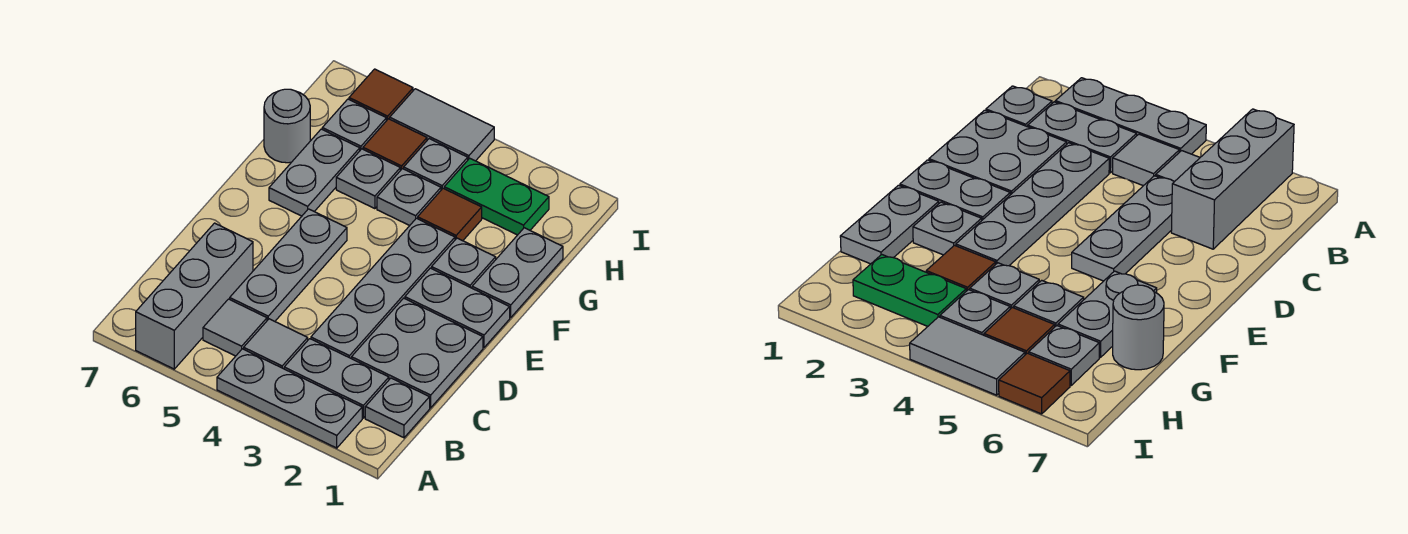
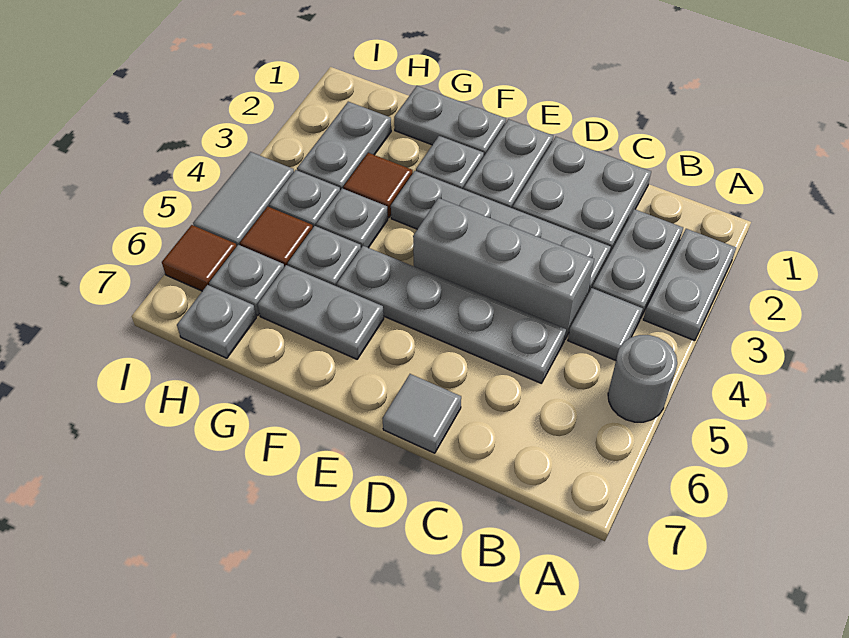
grey plate A2:A4 level 1 -> grey plate A2:A3 level 1
grey brick A6:C6 level 1 -> grey brick C4:E4 level 1
grey plate B1 level 1 -> grey plate H7 level 1
grey tile B5 level 1 -> grey tile D7 level 1
grey plate C5:E5 level 1 -> grey plate C5:F5 level 1
grey round brick G7 level 1 -> grey round brick A5 level 1
green plate H2:H3 level 1 -> grey plate H2:H3 level 1

